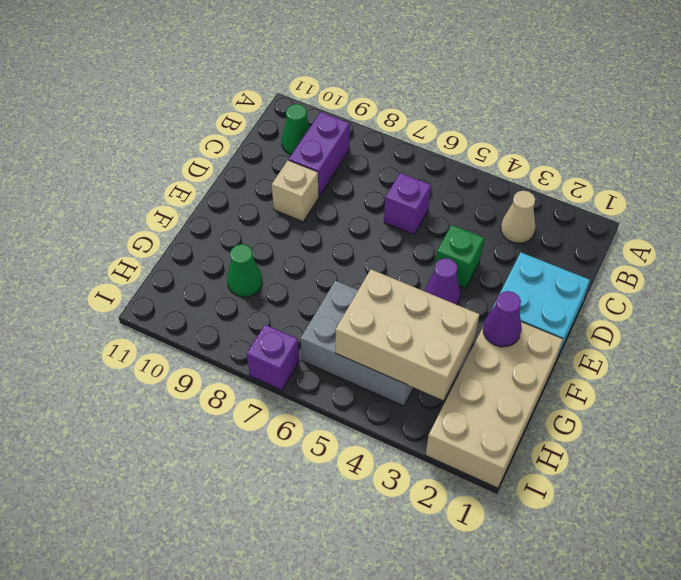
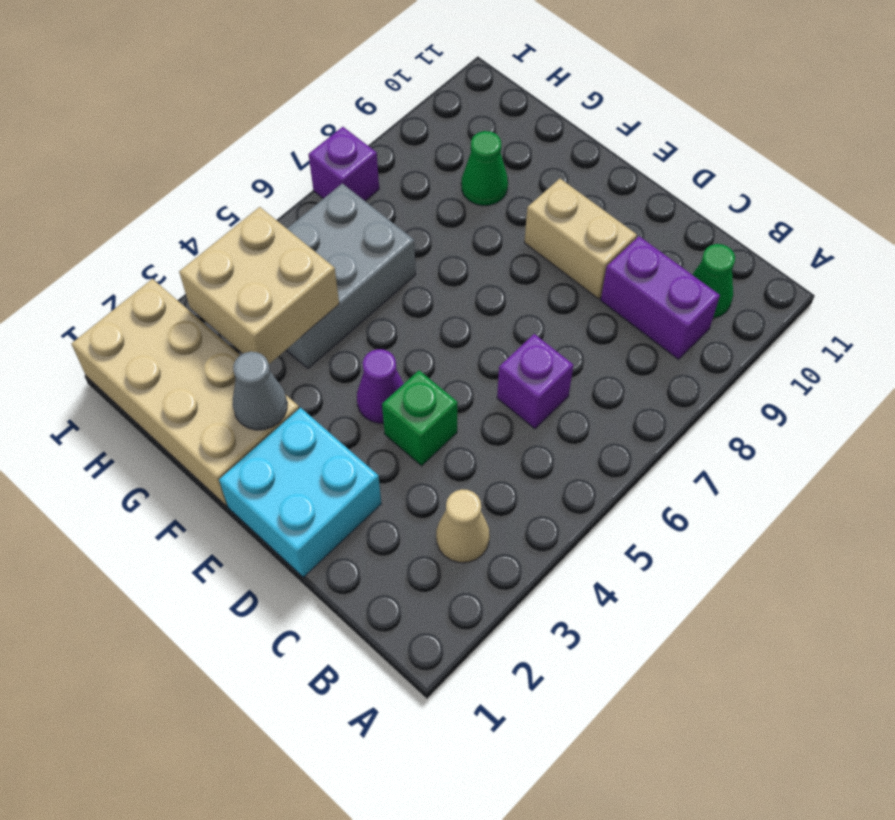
tan brick D9 level 1 -> tan brick D9:E9 level 1
purple cone F2 level 2 -> grey cone F2 level 2
tan brick G3:H5 level 2 -> tan brick G3:H4 level 2

